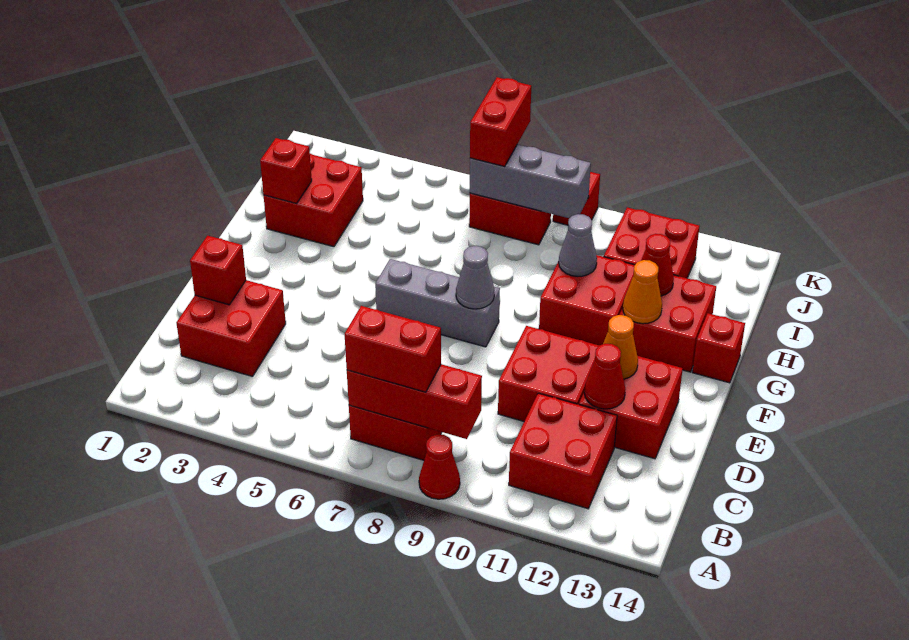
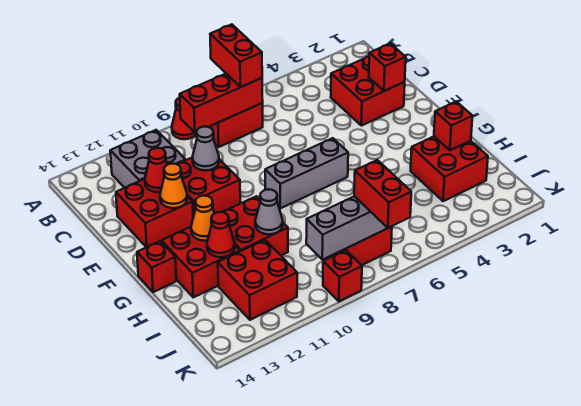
red brick B7:B8 level 3 -> red brick A7:B7 level 3
red brick B11:C12 level 1 -> grey brick B11:C12 level 1
grey cone F8 level 2 -> grey cone D10 level 2

